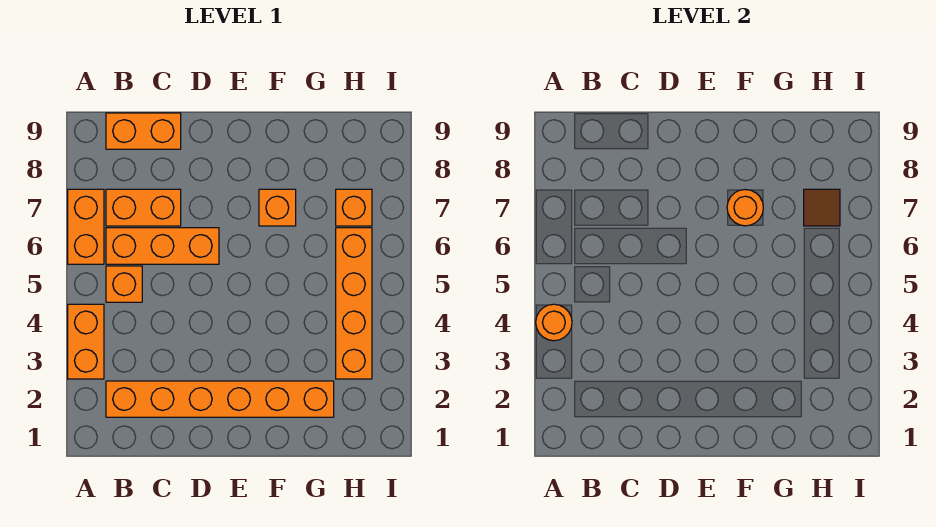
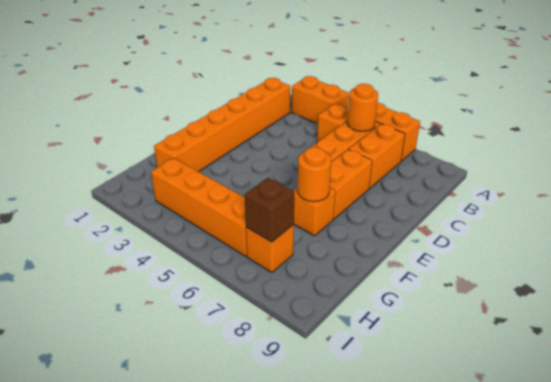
orange round brick A4 level 2 -> orange round brick B6 level 2
orange brick B9:C9 level 1 -> orange brick D7:E7 level 1
brown tile H7 level 2 -> brown brick H7 level 2

